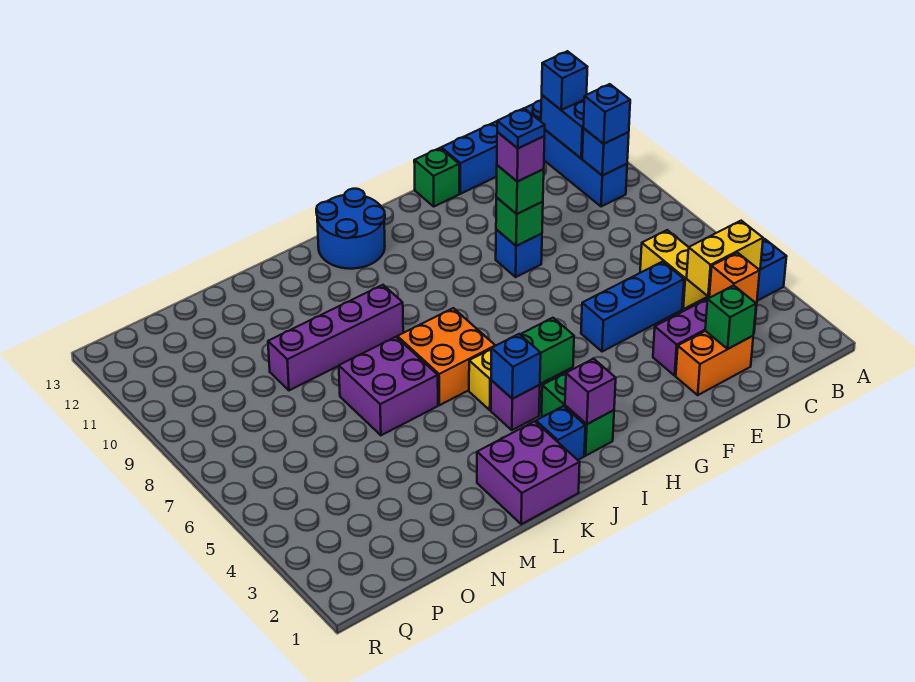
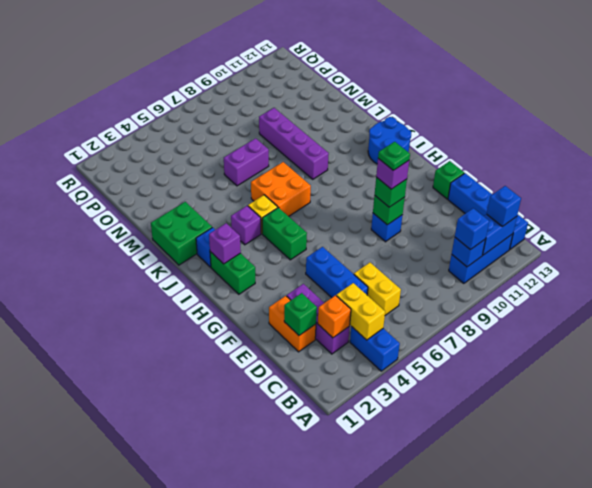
yellow brick C5:C6 level 1 -> yellow brick C6:D6 level 1
blue plate F9 level 5 -> green plate F9 level 5
green brick I2:I3 level 1 -> green brick H2:I2 level 1
blue brick J4 level 2 -> none
purple brick K1:L2 level 1 -> green brick K1:L2 level 1
purple brick L6:M7 level 1 -> purple brick M6:M7 level 1

